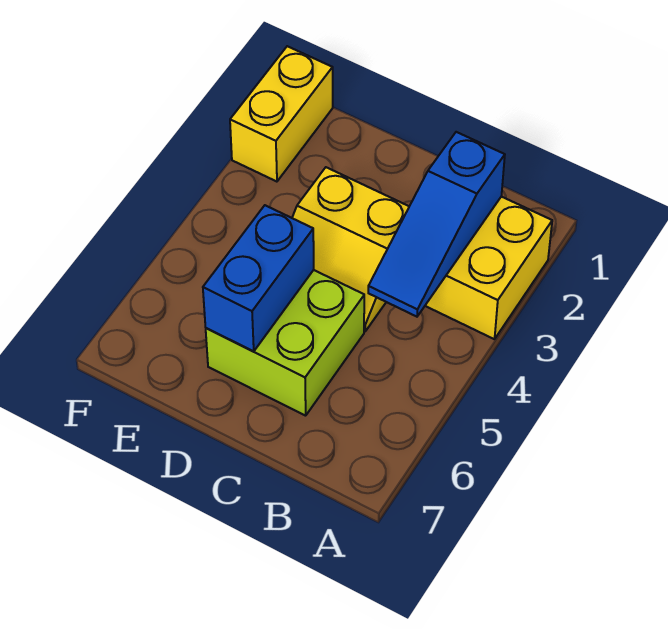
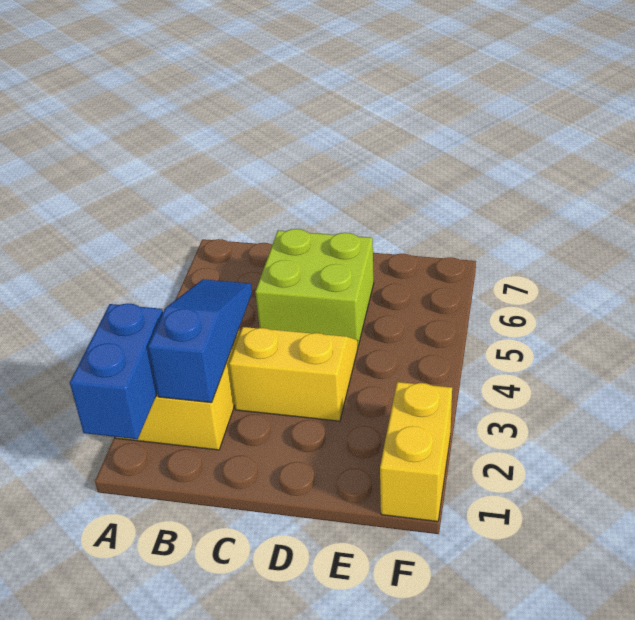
blue brick D5:D6 level 2 -> blue brick A1:A2 level 2

